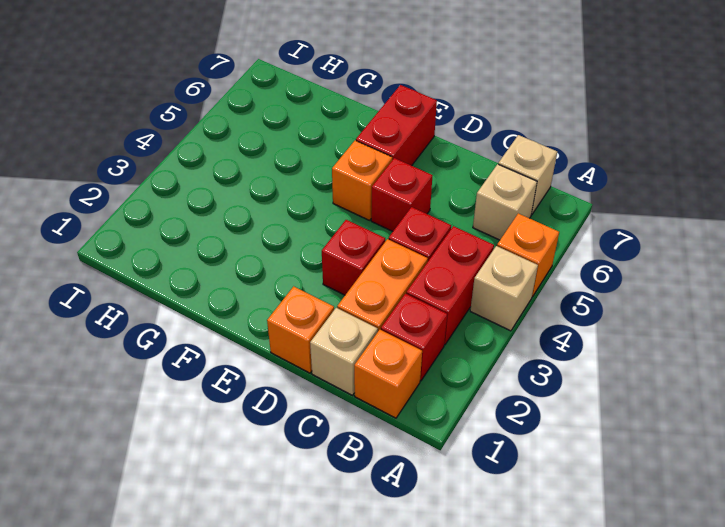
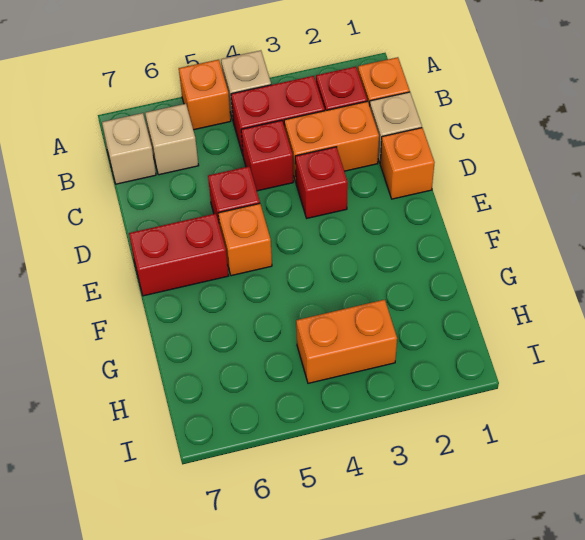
none -> orange brick H3:H4 level 1

